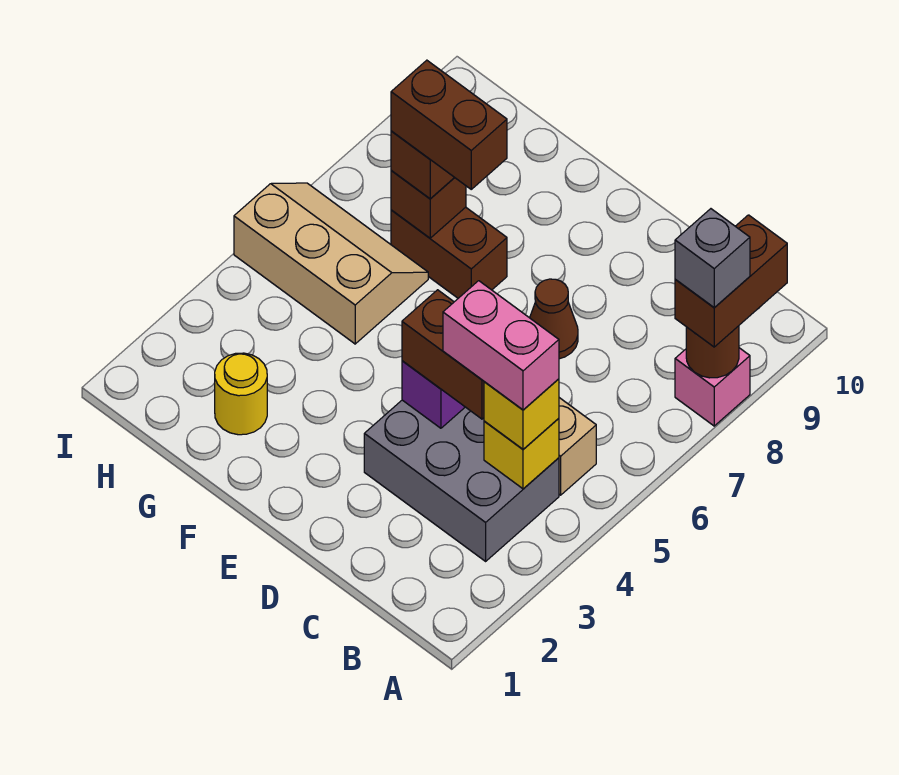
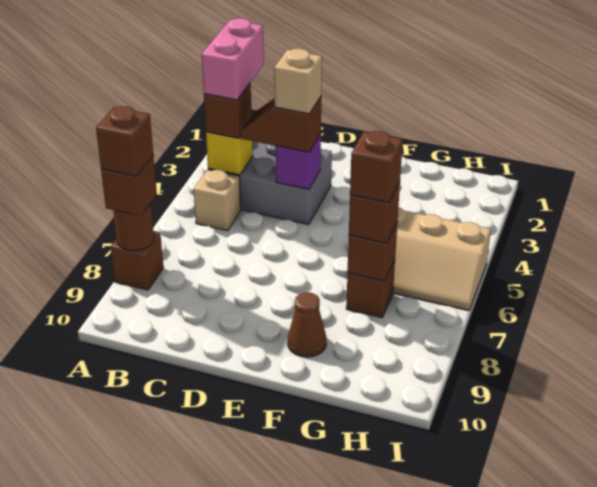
pink brick A8 level 1 -> brown brick A8 level 1
brown brick A8:A9 level 3 -> brown brick A8 level 3
grey brick A8 level 4 -> brown brick A8 level 4
yellow brick B4 level 3 -> brown brick B4 level 3
pink brick B4:C4 level 4 -> pink brick B3:B4 level 4
brown brick C4:D4 level 3 -> brown slope C4:D4 level 3 top D
none -> tan brick D4 level 4
brown cone D7 level 1 -> brown cone F9 level 1
brown brick F7:G7 level 1 -> brown brick G7 level 1
brown brick F7:G7 level 4 -> brown brick G7 level 4
yellow round brick G2 level 1 -> none

